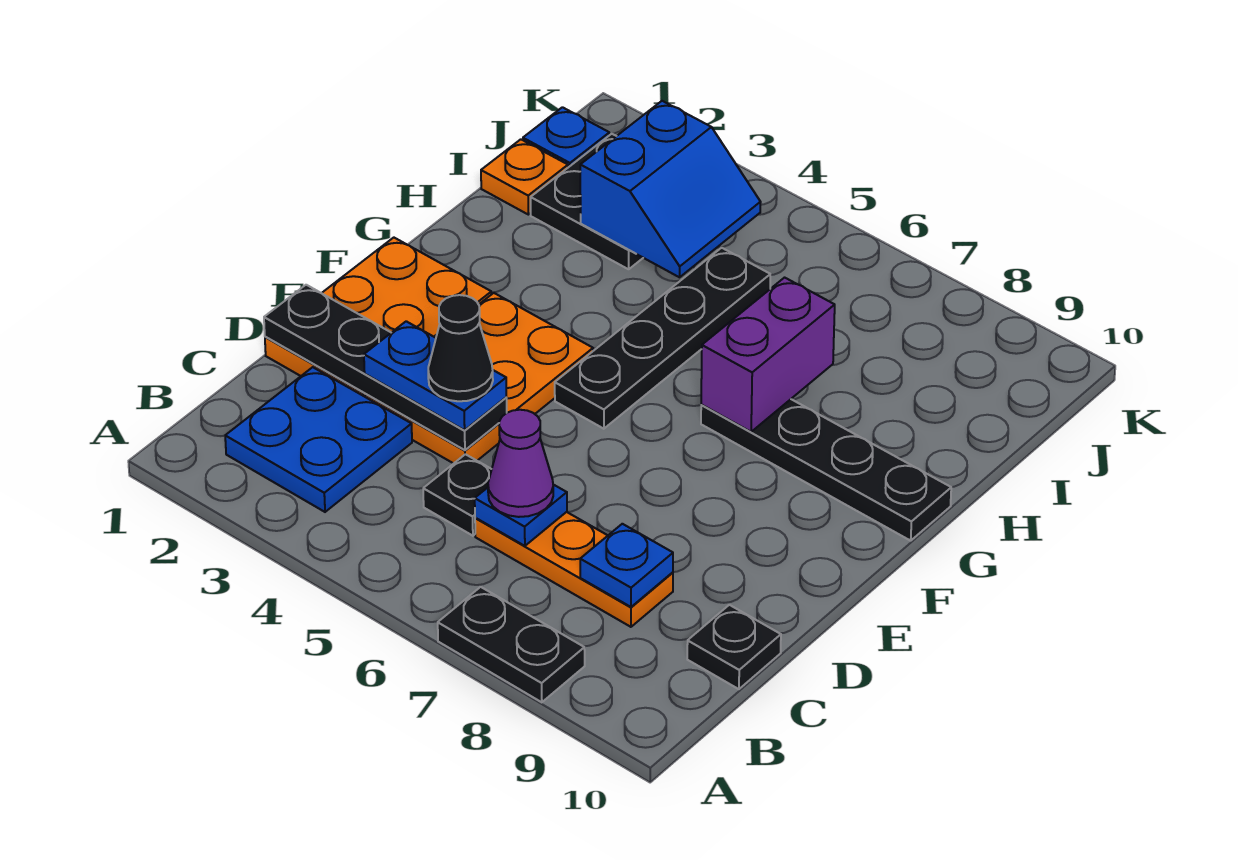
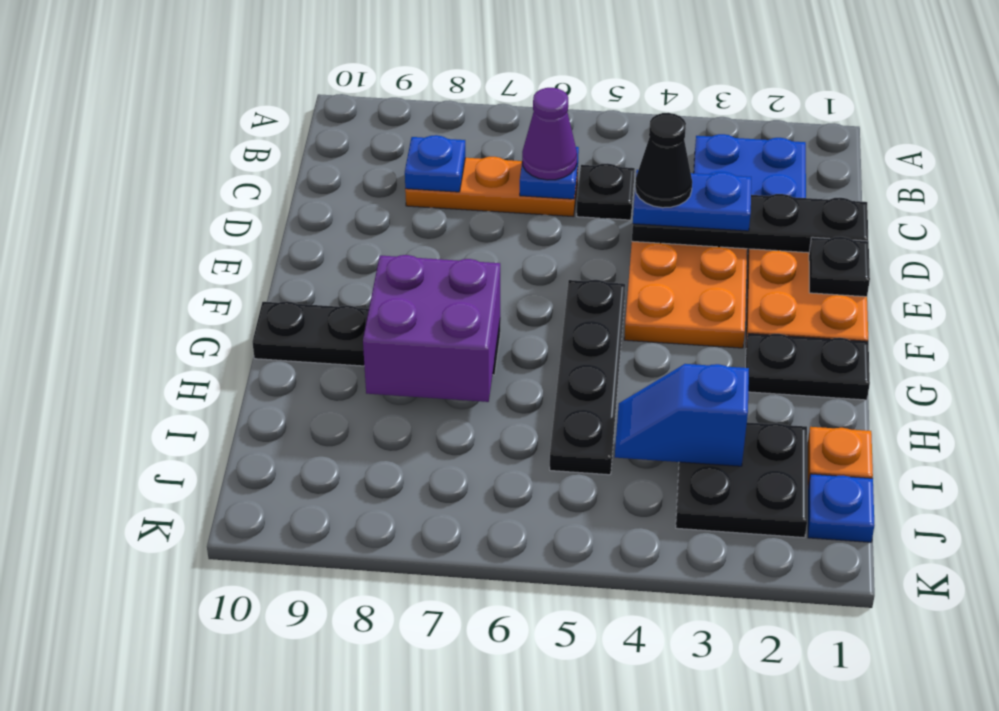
black plate A7:A8 level 1 -> black plate G1:G2 level 1
black plate C10 level 1 -> black plate E1 level 2
purple brick G7:H7 level 2 -> purple brick G7:H8 level 2
blue slope I3:J4 level 2 top 3 -> blue slope I3:I4 level 2 top 3

